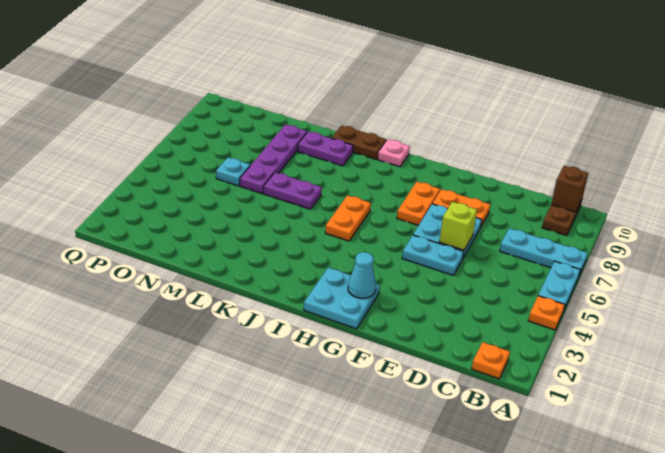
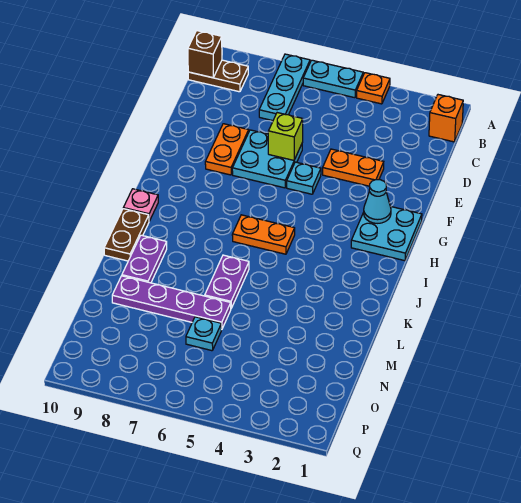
orange plate B1 level 1 -> orange brick B1 level 1
cyan plate E5:F5 level 1 -> cyan plate F5 level 1
orange plate G7:G8 level 1 -> orange plate E3:E4 level 1

